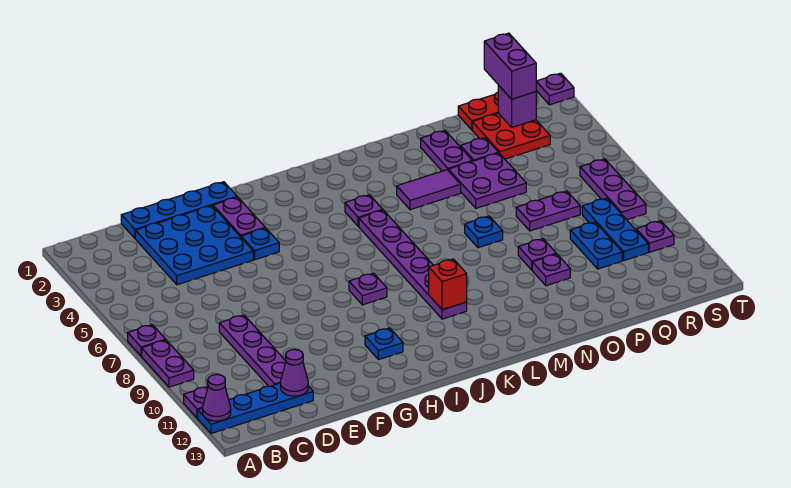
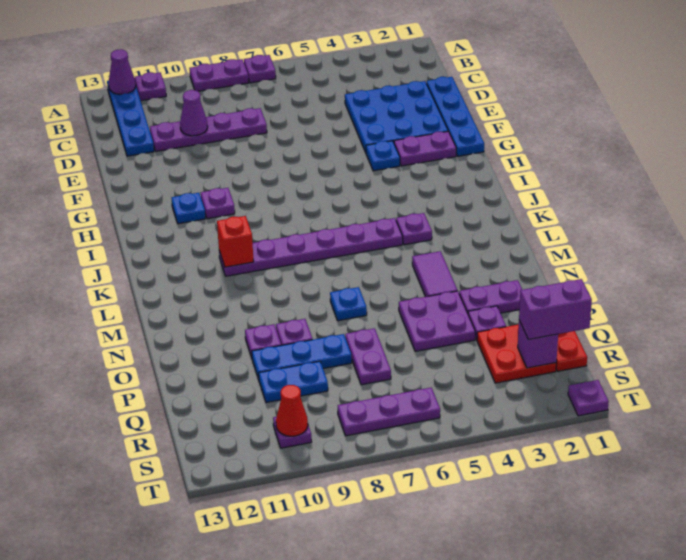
purple cone D12 level 2 -> purple cone D10 level 2
purple plate I8 level 1 -> purple plate H10 level 1
blue plate R8:R10 level 1 -> blue plate P8:P10 level 1
none -> red cone S10 level 2

